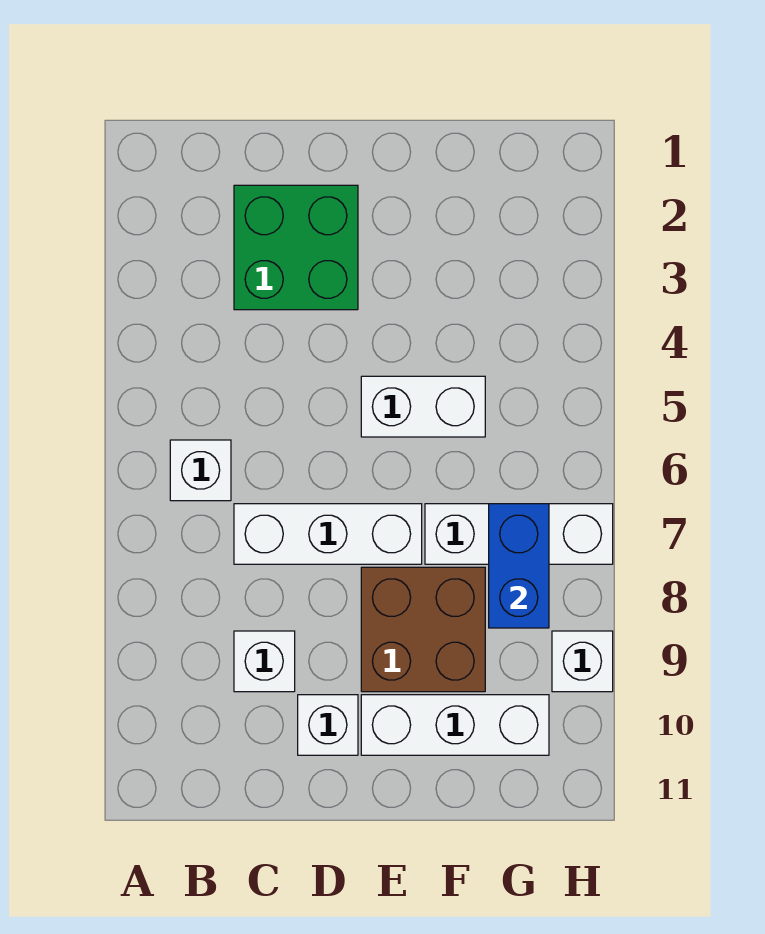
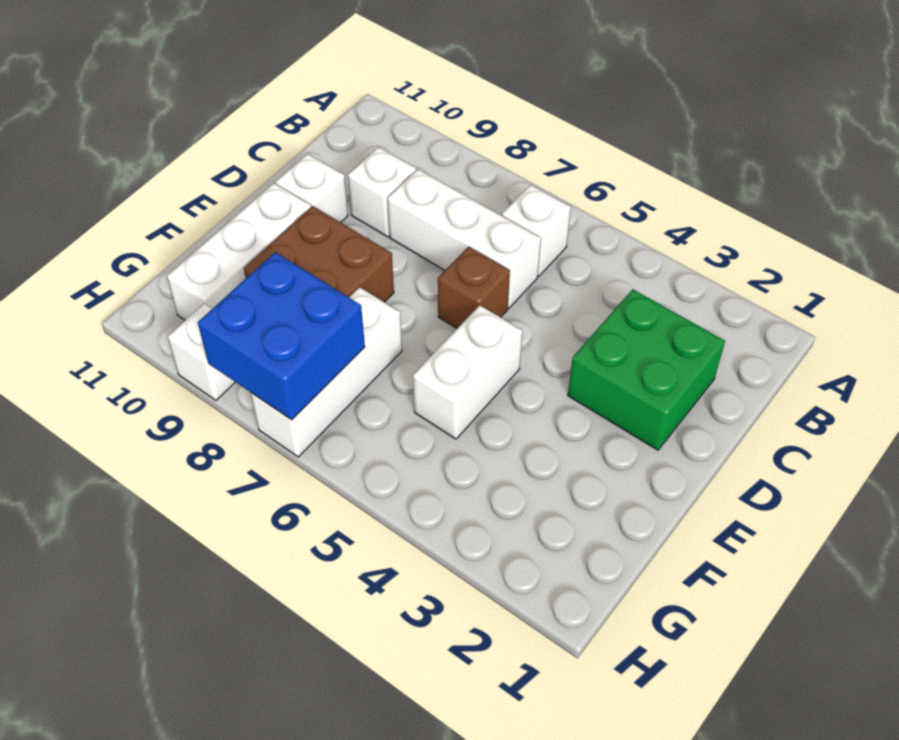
white brick C7:E7 level 1 -> white brick C6:C8 level 1
none -> brown brick D6 level 1
blue brick G7:G8 level 2 -> blue brick G7:H8 level 2

